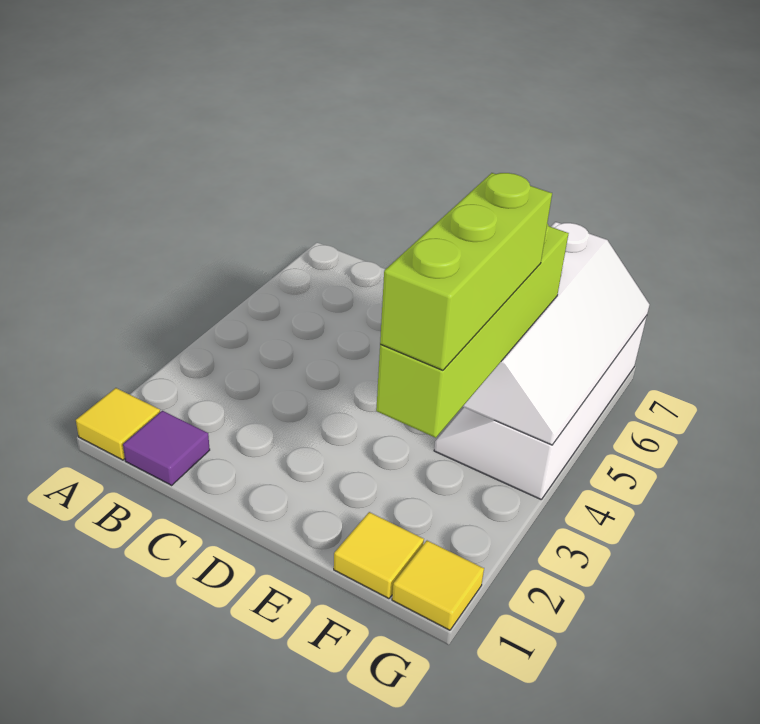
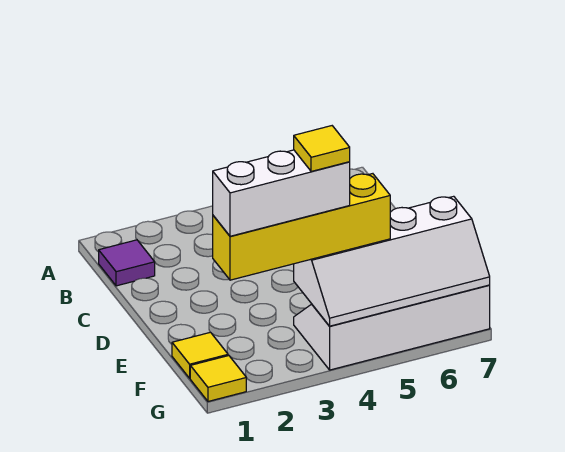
yellow tile A1 level 1 -> yellow tile F4 level 5
lime brick F2:F5 level 3 -> yellow brick F2:F5 level 3
lime brick F2:F4 level 4 -> white brick F2:F4 level 4

